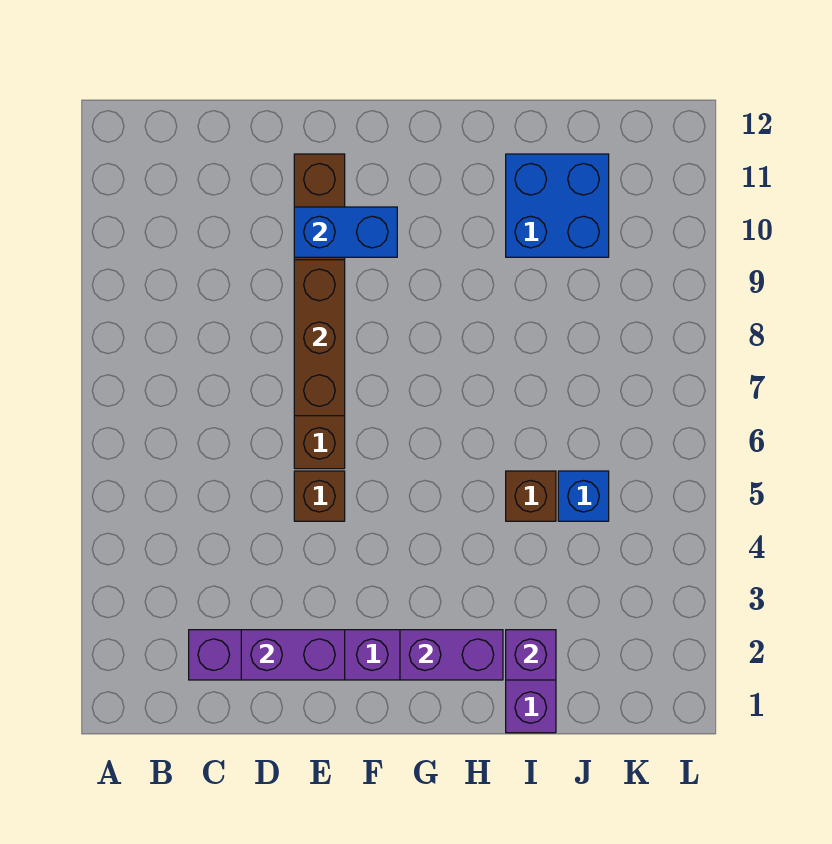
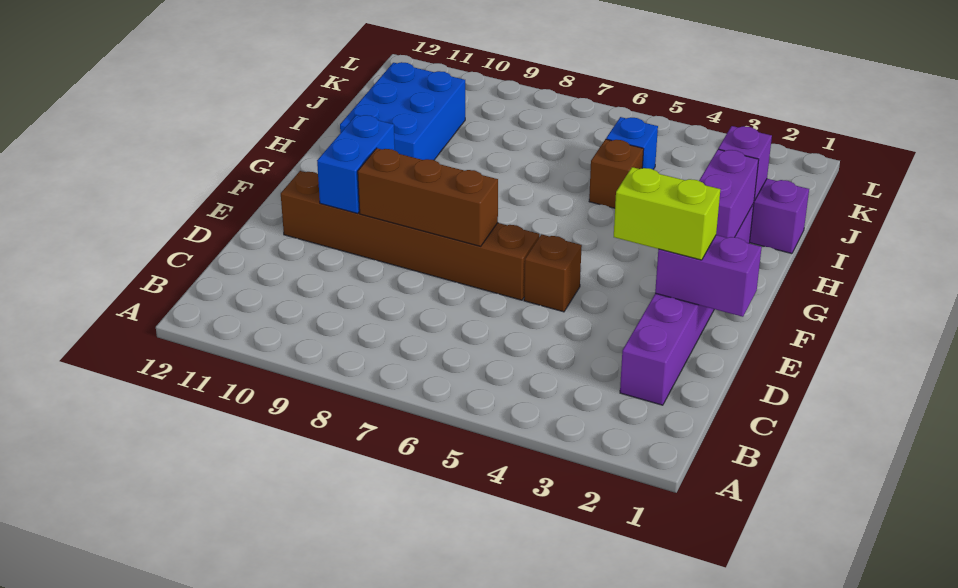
purple brick D2:E2 level 2 -> purple brick E1:E2 level 2
none -> lime brick E2:E3 level 3
blue brick I10:J11 level 1 -> blue brick H10:J11 level 1

